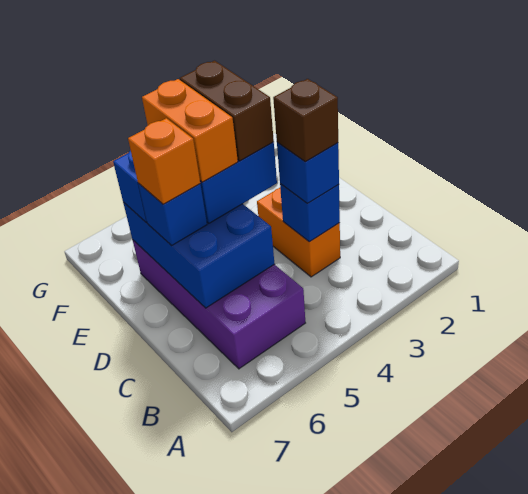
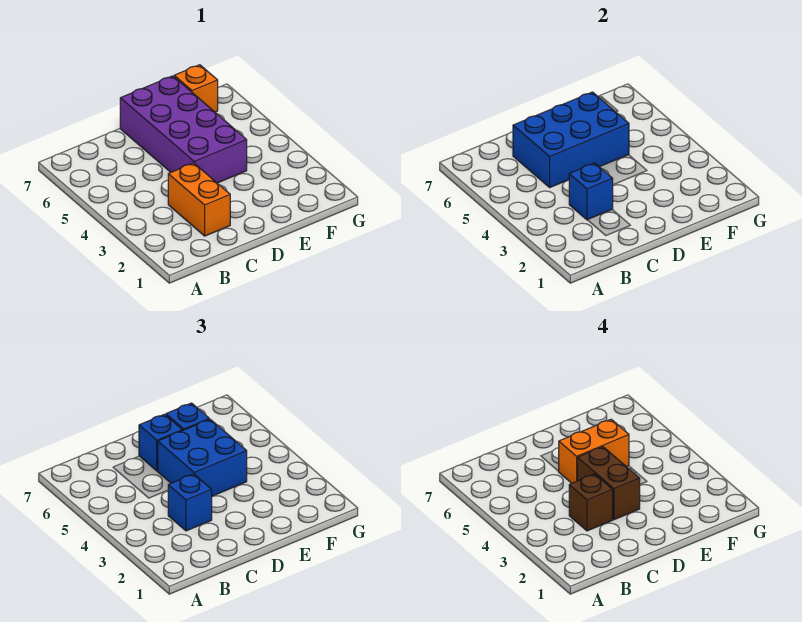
purple brick B5:E6 level 1 -> purple brick D4:E7 level 1
orange brick C3:D3 level 1 -> orange brick C2:C3 level 1
brown brick D4:E4 level 4 -> brown brick D3:D4 level 4
orange brick D6 level 4 -> orange brick F7 level 1

